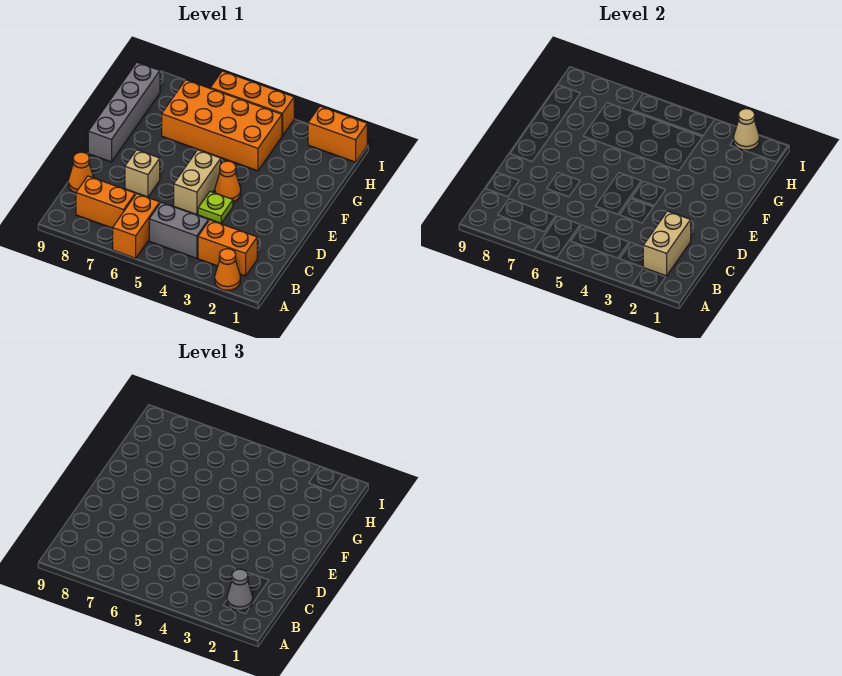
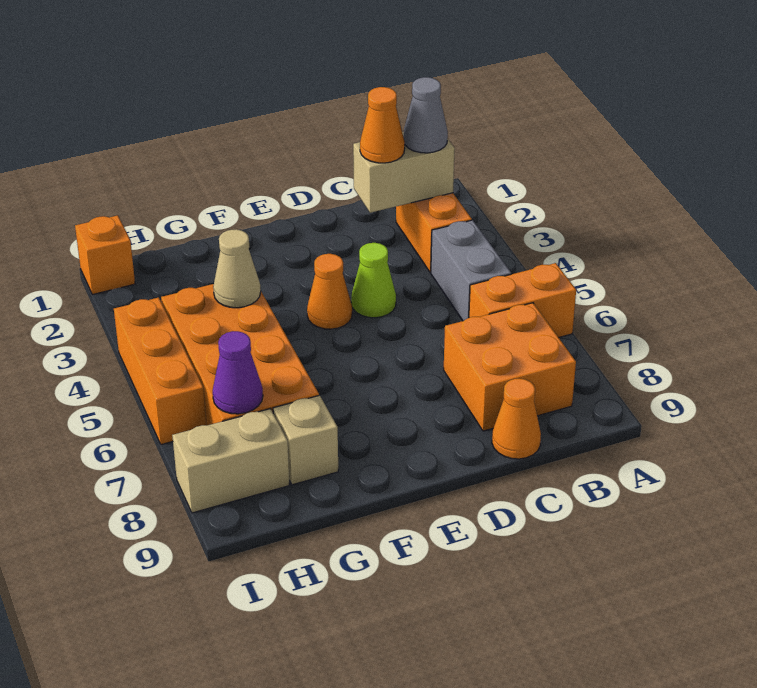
orange cone A2 level 1 -> orange cone C2 level 3
orange brick B7:B8 level 1 -> orange brick B7:C8 level 1
lime plate D4 level 1 -> lime cone D4 level 1
tan brick D5:E5 level 1 -> tan brick H8:I8 level 1
tan brick D7 level 1 -> tan brick G8 level 1
grey brick E9:H9 level 1 -> none
none -> purple cone H7 level 2
orange brick I1:I2 level 1 -> orange brick I1 level 1
tan cone I2 level 2 -> tan cone G4 level 2

